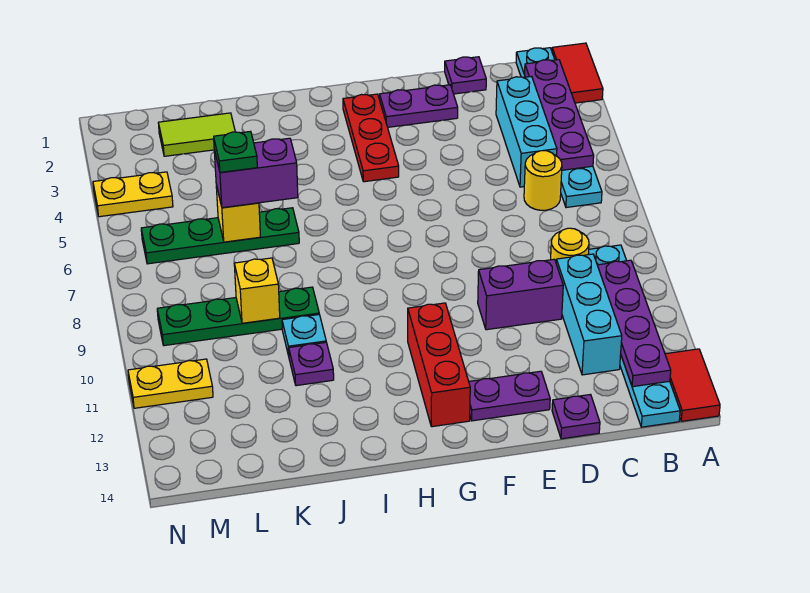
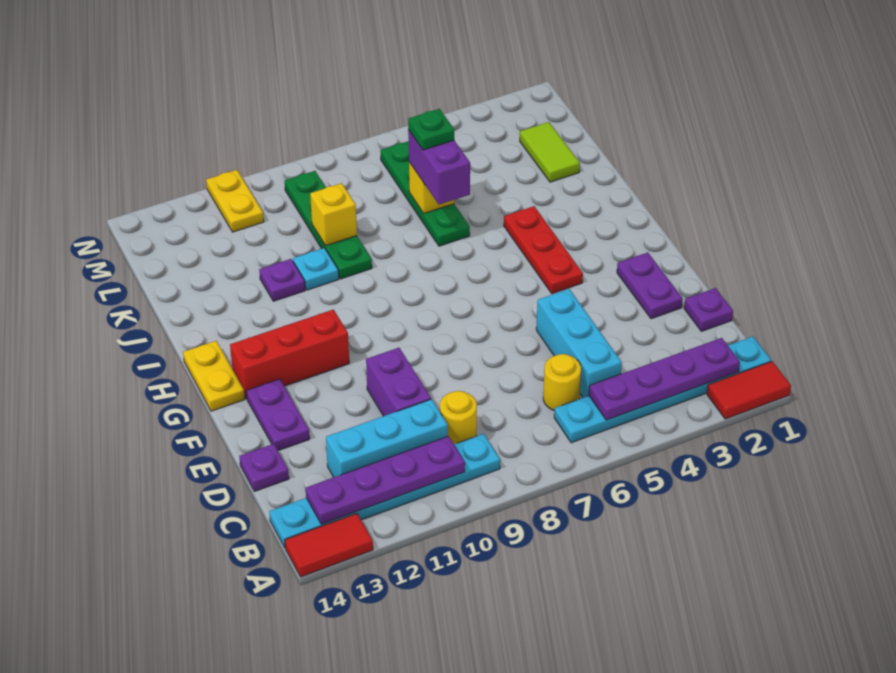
cyan brick C3:C5 level 1 -> cyan brick C5:E5 level 1
red plate G2:G4 level 1 -> red plate G4:I4 level 1
yellow plate M4:N4 level 1 -> yellow plate G14:H14 level 1

